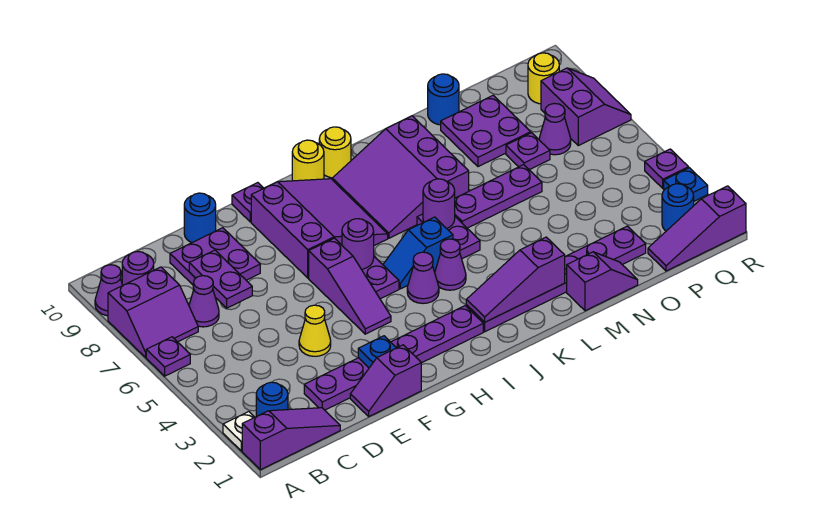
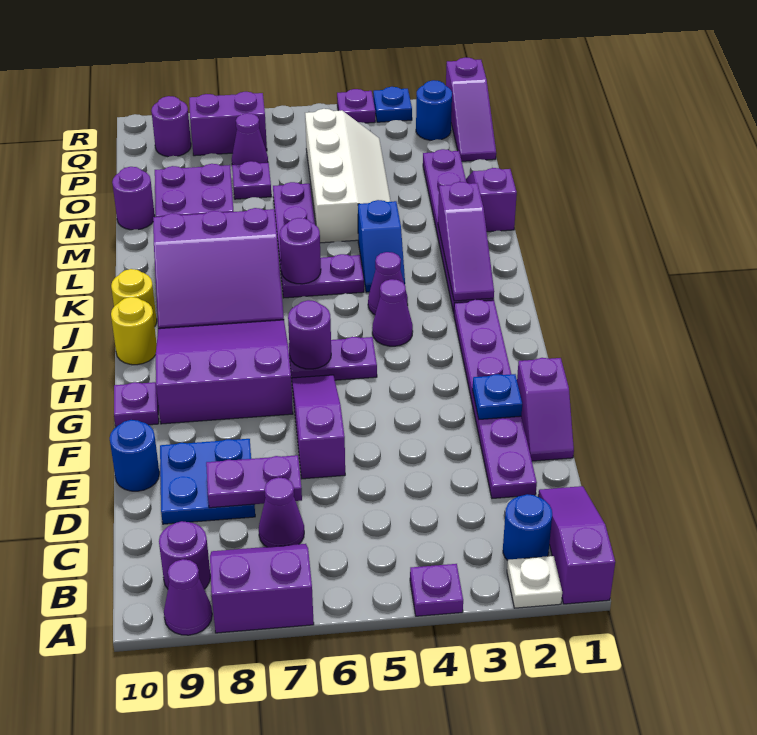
purple plate A6 level 1 -> purple plate A4 level 1
purple slope A7:B8 level 1 top 8 -> purple slope A7:B8 level 1 top A
purple plate D8:E9 level 1 -> blue plate D8:E9 level 1
yellow cone E4 level 1 -> none
purple slope G4:G6 level 1 top 6 -> purple slope E6:G6 level 1 top E
blue slope I5:J5 level 1 top J -> blue slope K4:L4 level 1 top L
none -> white slope M4:P5 level 1 top 5
blue round brick N10 level 1 -> purple round brick N10 level 1
yellow round brick Q9 level 1 -> purple round brick Q9 level 1

